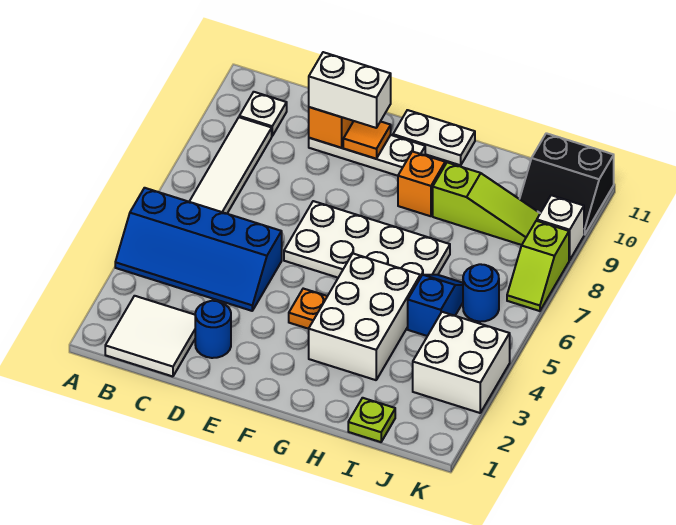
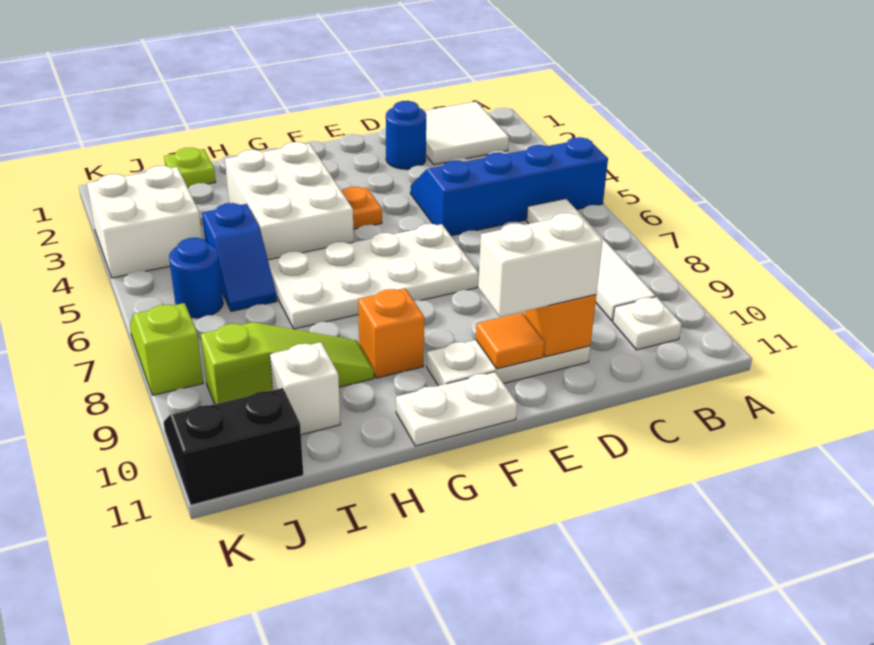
lime slope H9:J9 level 1 top H -> lime slope H9:J9 level 1 top J
white brick K9 level 1 -> white brick I10 level 1

